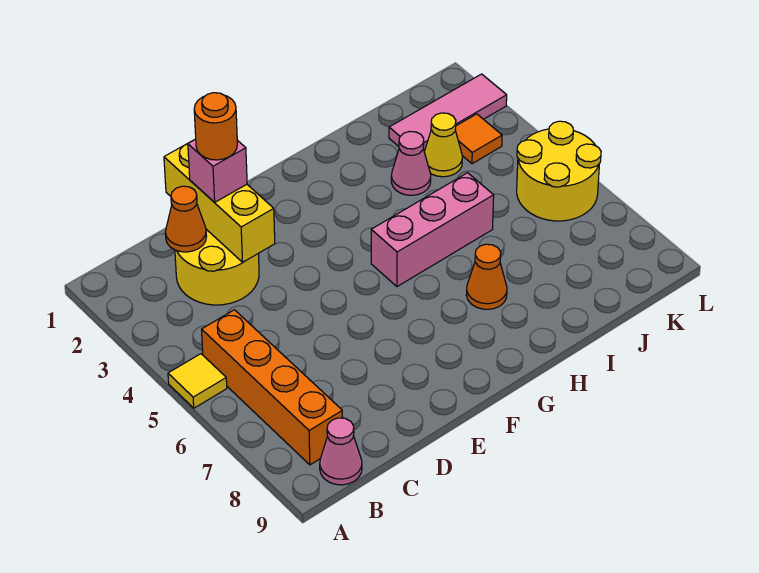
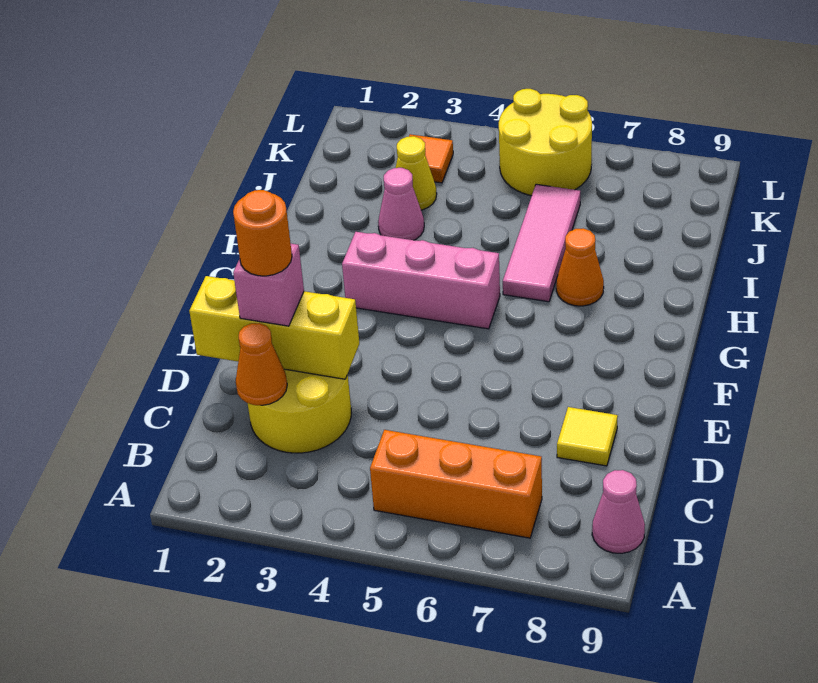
yellow tile A5 level 1 -> yellow tile D8 level 1
orange brick B5:B8 level 1 -> orange brick B5:B7 level 1
pink brick G5:I5 level 1 -> pink brick G3:G5 level 1
pink tile J2:L2 level 1 -> pink tile H6:J6 level 1

